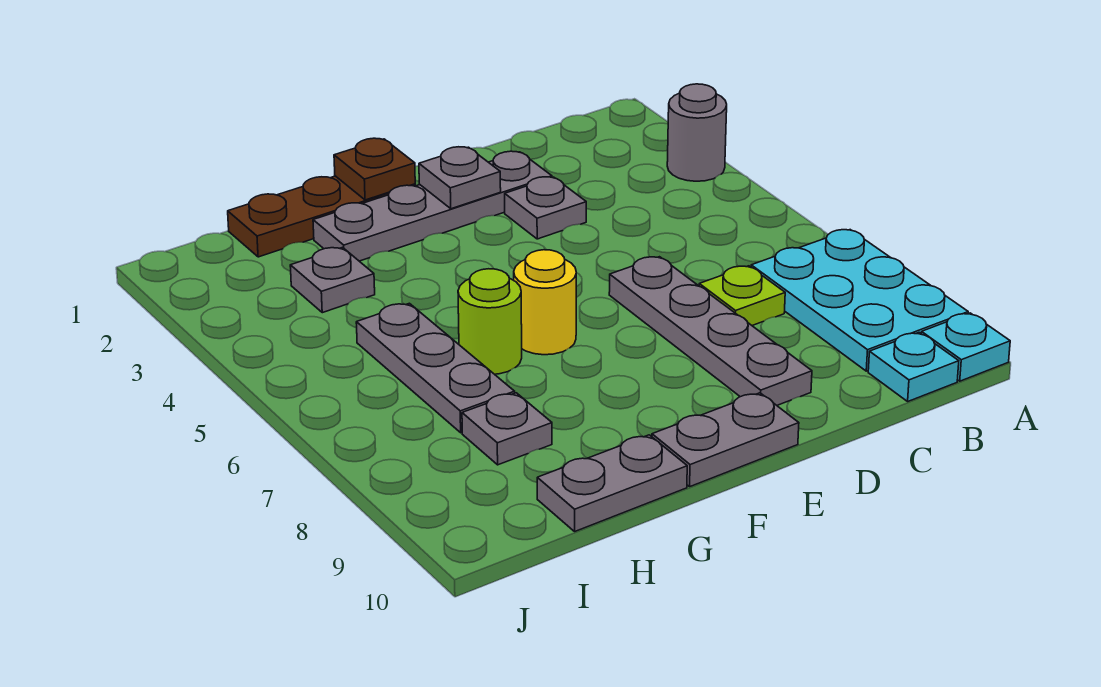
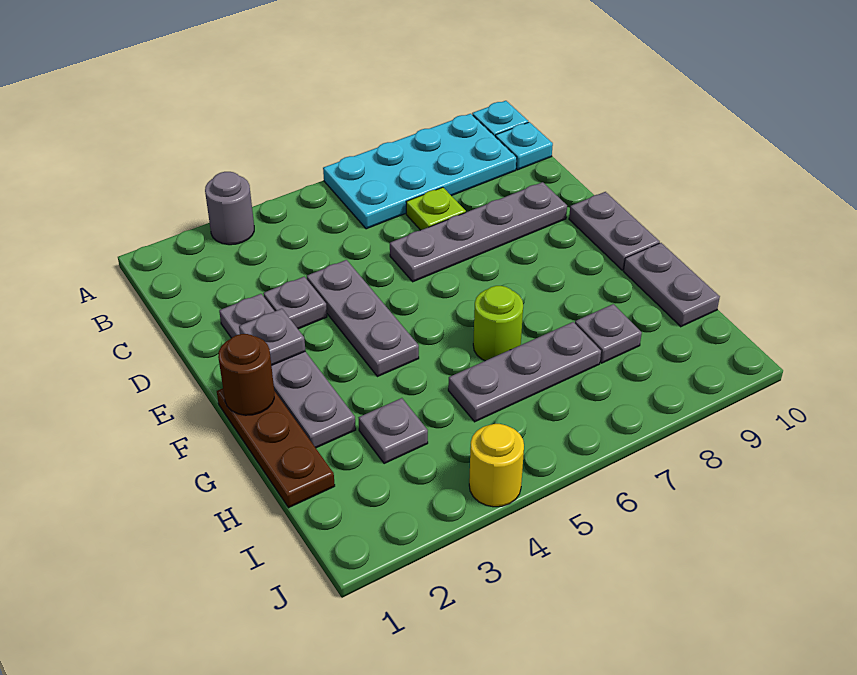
cyan plate A7:B9 level 1 -> cyan plate A6:B9 level 1
none -> grey plate D4:F4 level 1
brown plate F1 level 2 -> brown round brick F1 level 2
yellow round brick F6 level 1 -> yellow round brick J4 level 1

